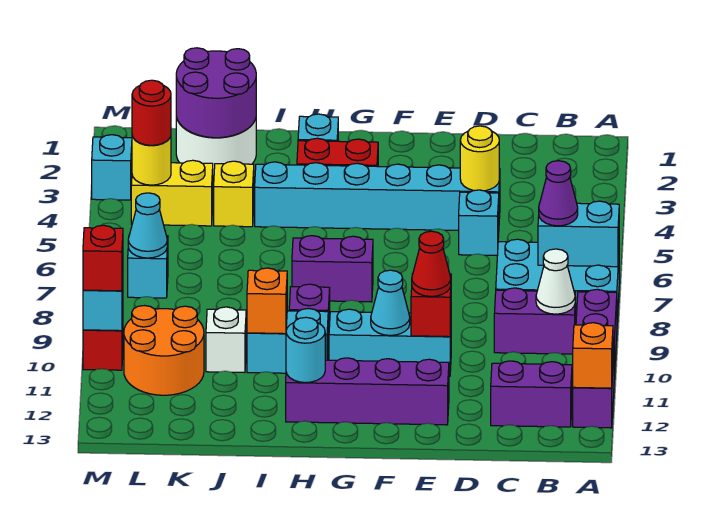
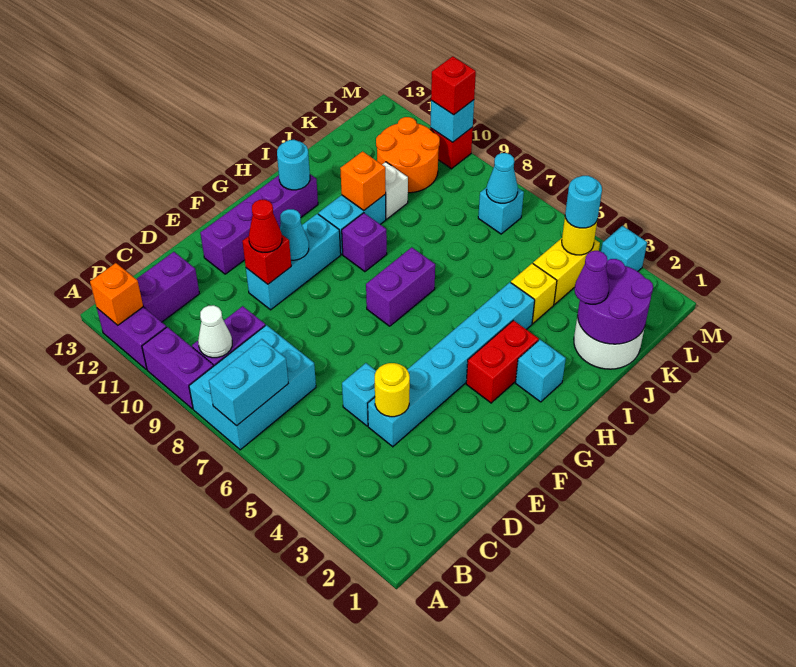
purple cone B7 level 3 -> purple cone J2 level 3
red round brick L4 level 3 -> cyan round brick L4 level 3

